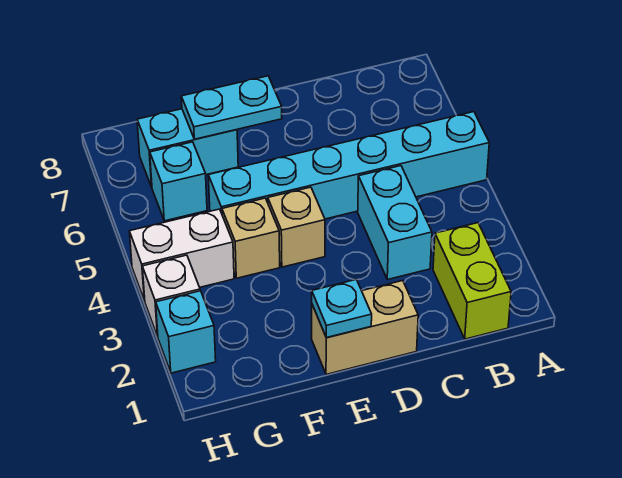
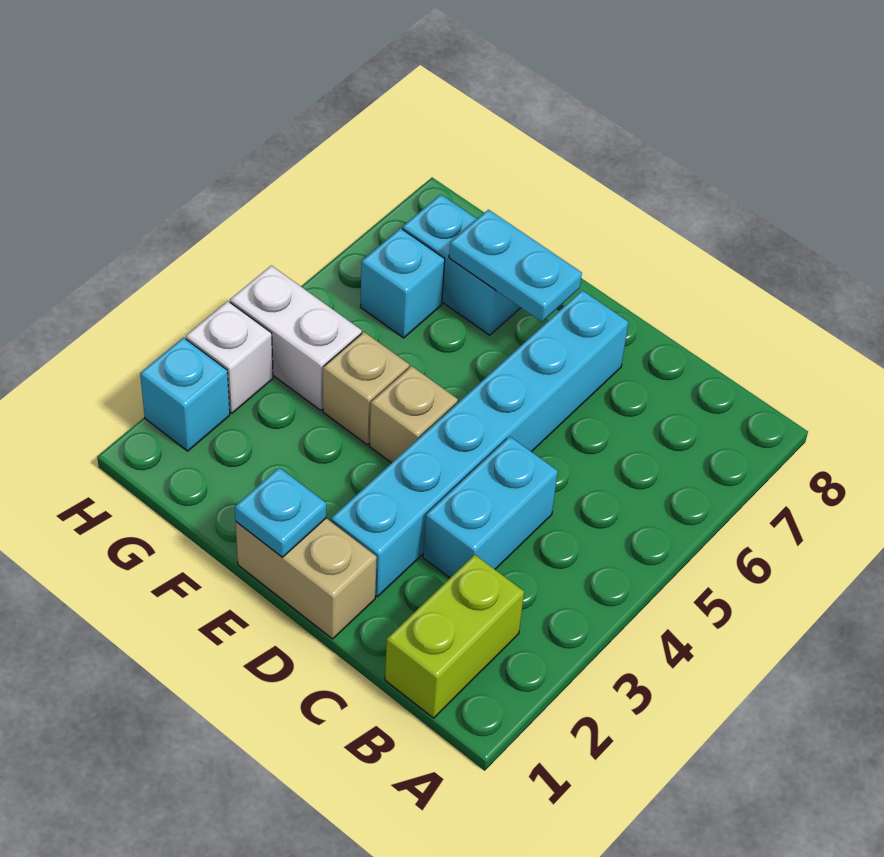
cyan brick A5:F5 level 1 -> cyan brick D2:D7 level 1

